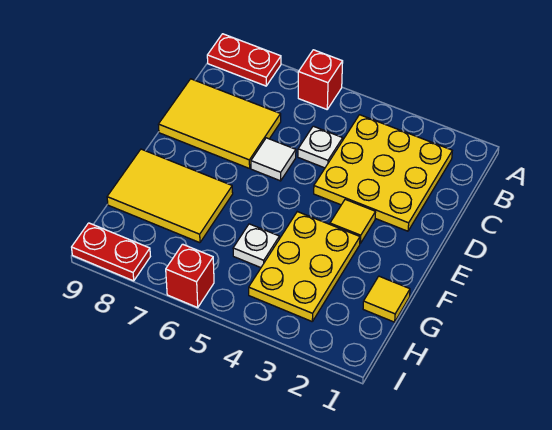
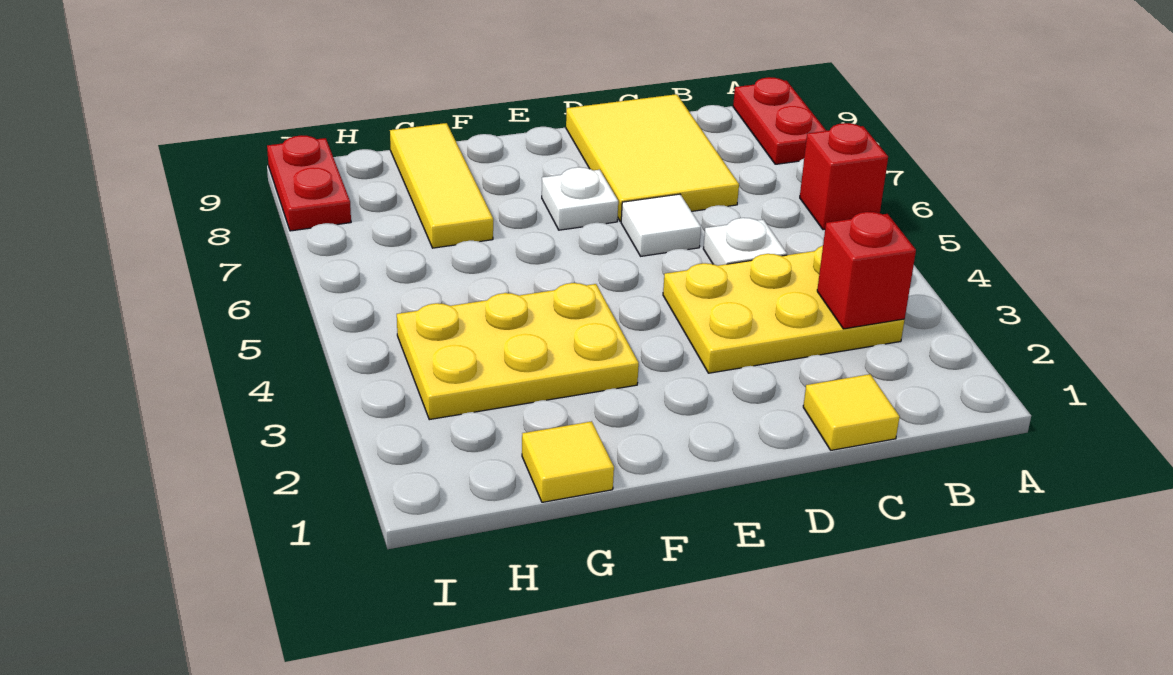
yellow plate B2:D4 level 1 -> yellow plate B3:D4 level 1
yellow tile E3 level 1 -> yellow tile C1 level 1
yellow tile F7:G9 level 1 -> yellow tile G7:G9 level 1
white plate G5 level 1 -> white plate E7 level 1
red brick I6 level 1 -> red brick B3 level 2

